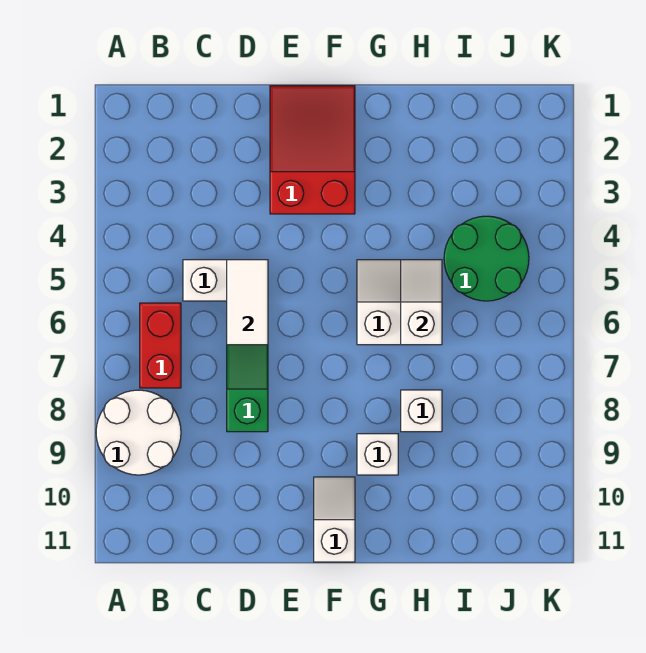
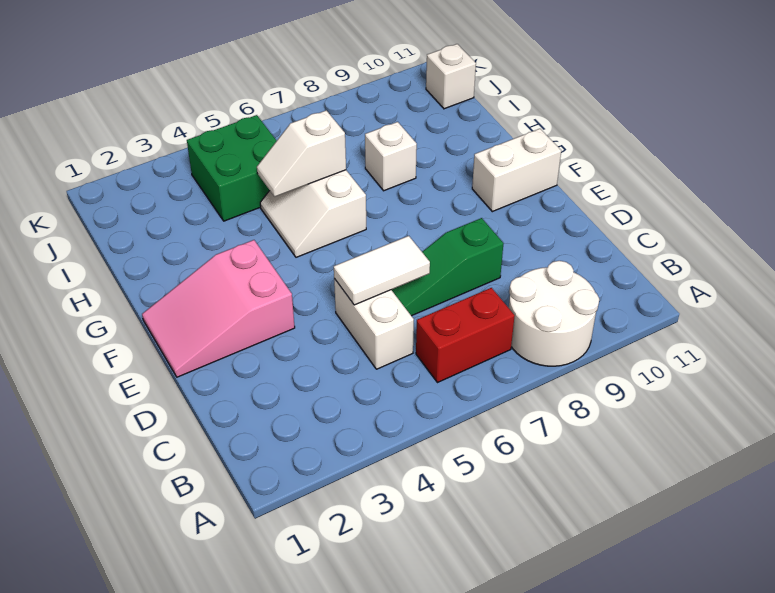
red slope E1:F3 level 1 top 3 -> pink slope E1:F3 level 1 top 3
white slope F10:F11 level 1 top 11 -> white brick F10:F11 level 1
white brick G9 level 1 -> white brick J11 level 1
green round brick I4:J5 level 1 -> green brick I4:J5 level 1

